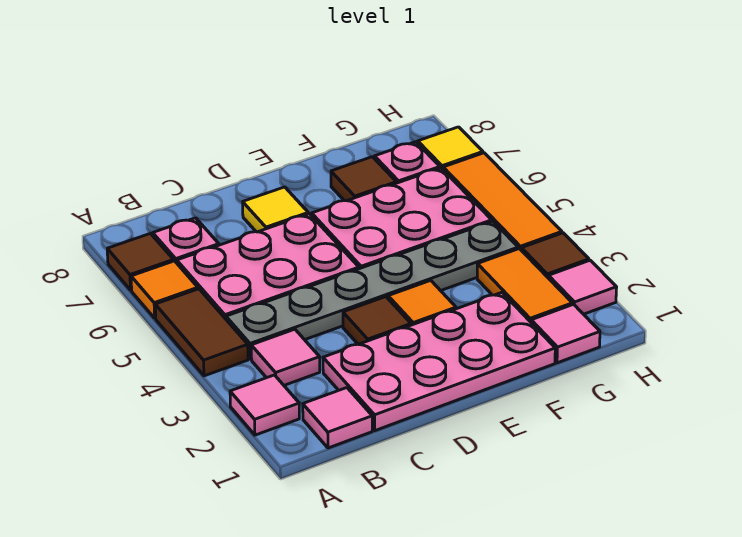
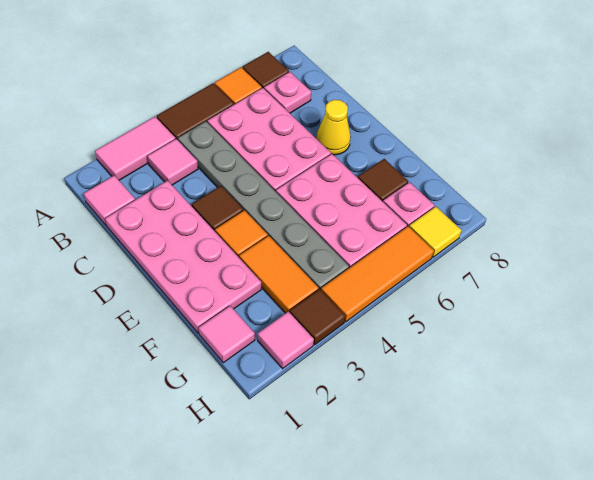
pink tile A2 level 1 -> pink tile A2:A3 level 1
yellow tile D7 level 1 -> yellow cone D7 level 1
orange tile G2:G3 level 1 -> orange tile F3:G3 level 1

